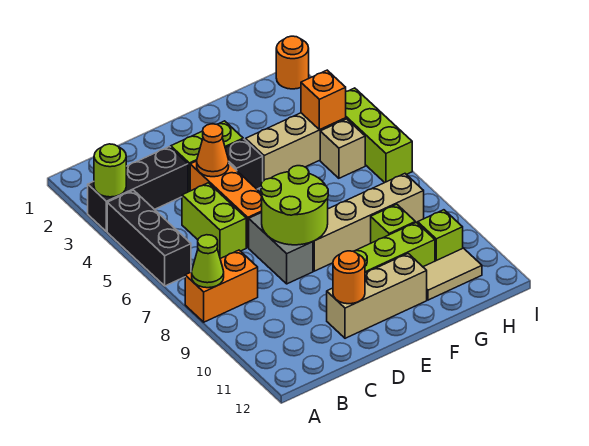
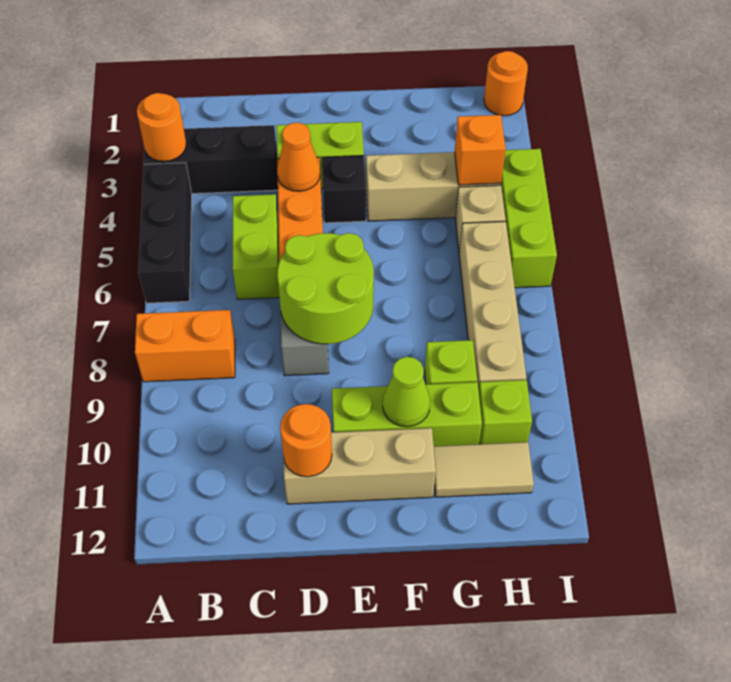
lime round brick A3 level 2 -> orange round brick A3 level 2
lime cone A8 level 2 -> lime cone F10 level 2
tan brick E8:H8 level 1 -> tan brick H6:H9 level 1

